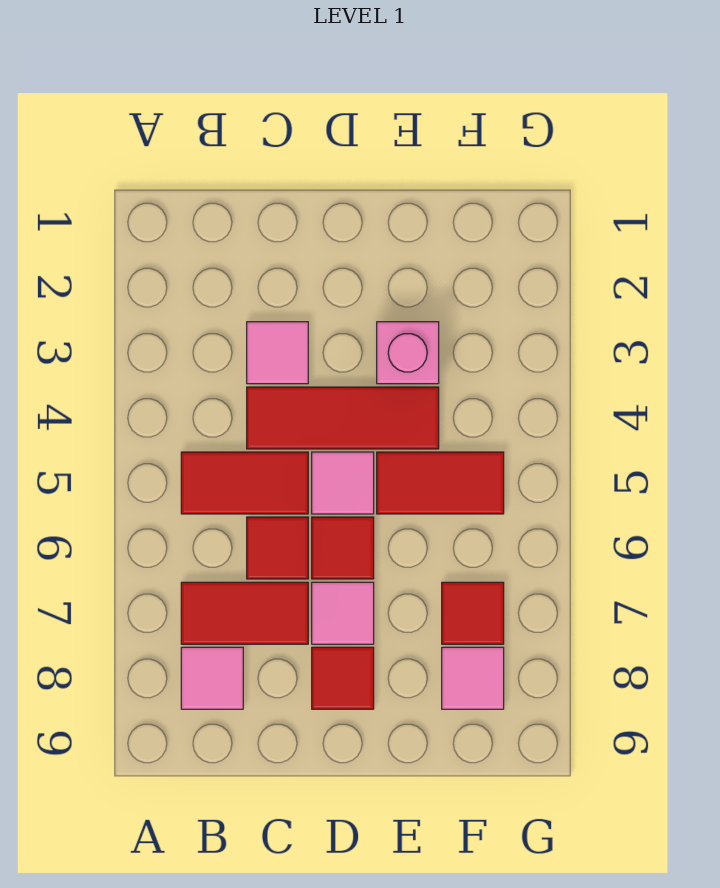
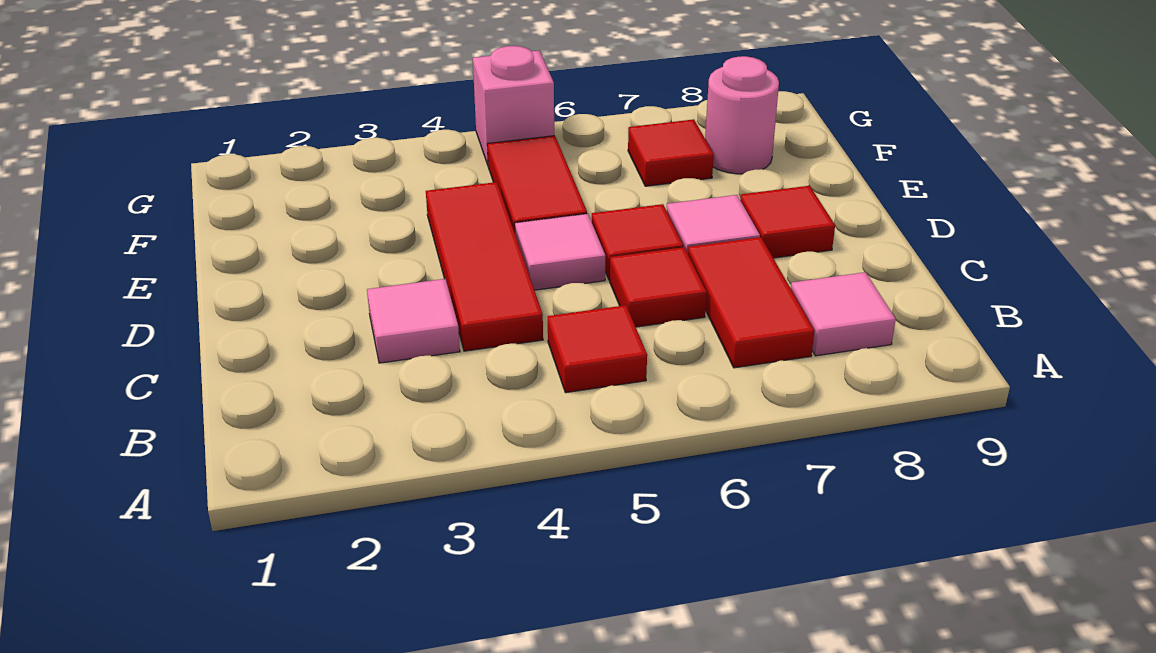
red tile B5:C5 level 1 -> red tile B5 level 1
pink brick E3 level 1 -> pink brick G5 level 1
pink tile F8 level 1 -> pink round brick F8 level 1

